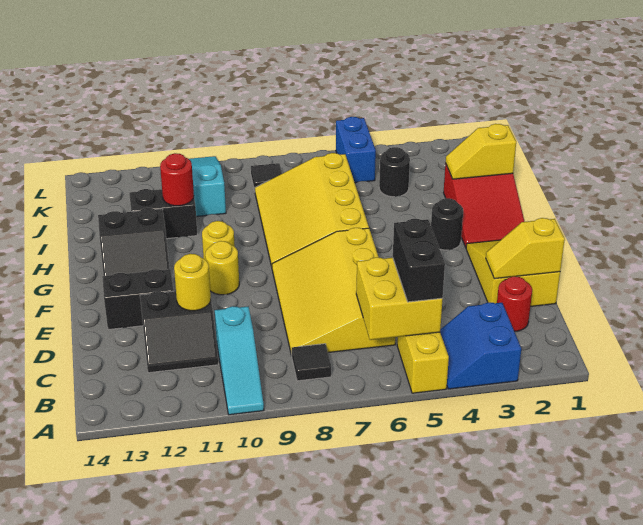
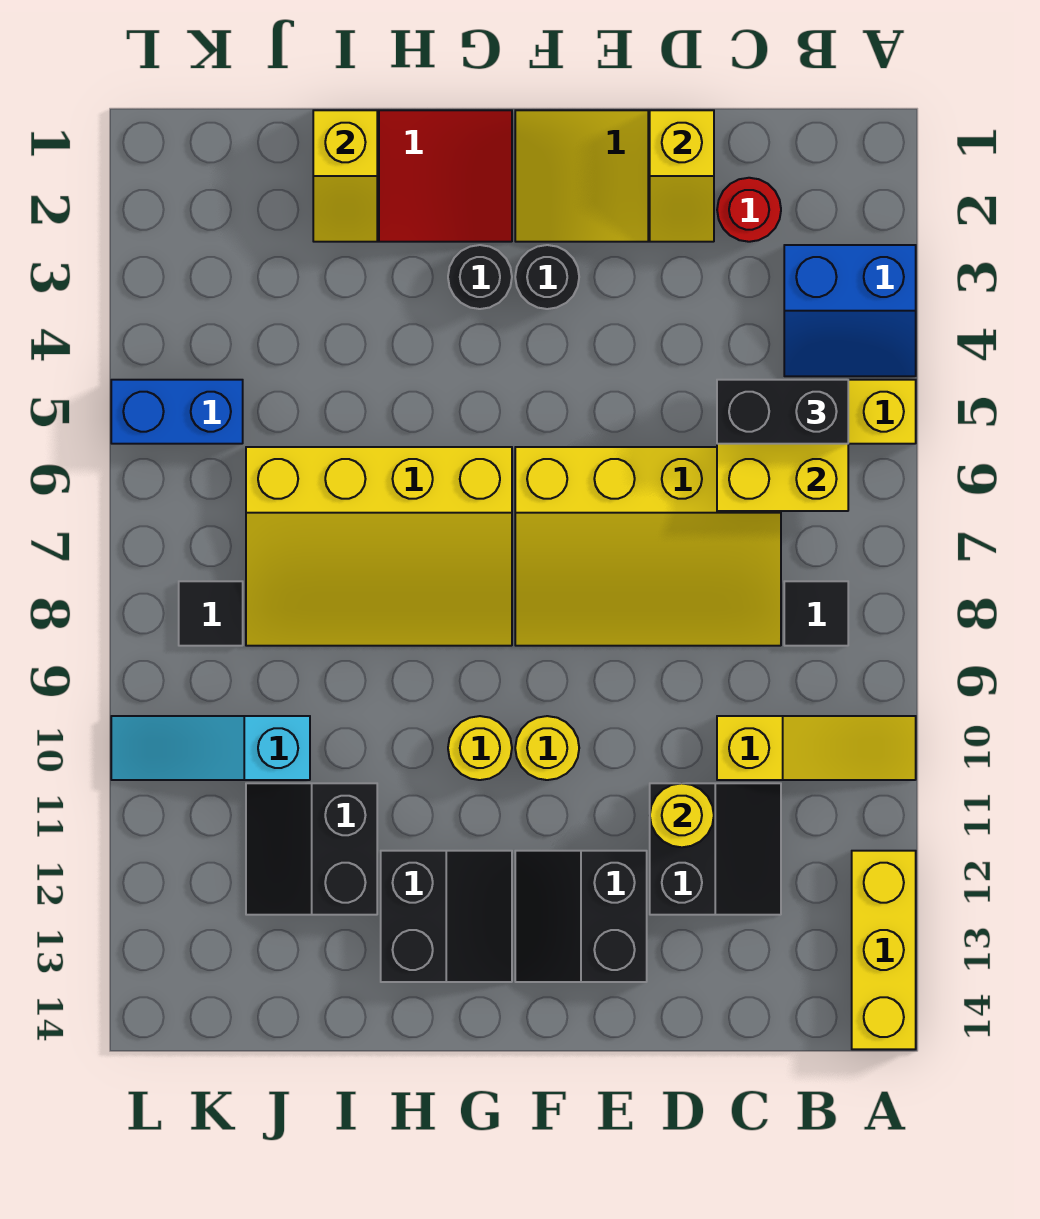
cyan slope A10:C10 level 1 top C -> yellow slope A10:C10 level 1 top C
none -> yellow brick A12:A14 level 1
red round brick I11 level 2 -> none
black round brick J4 level 1 -> black round brick F3 level 1

